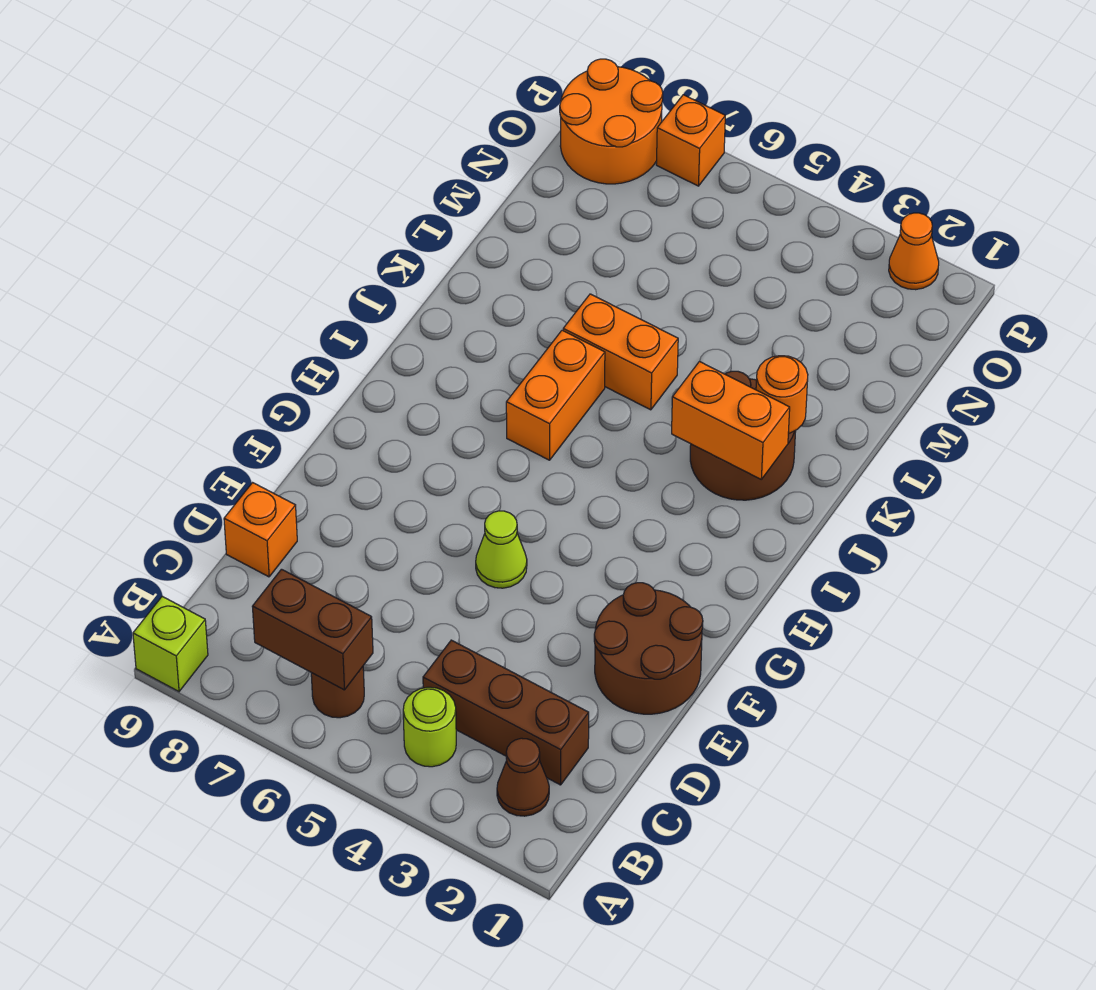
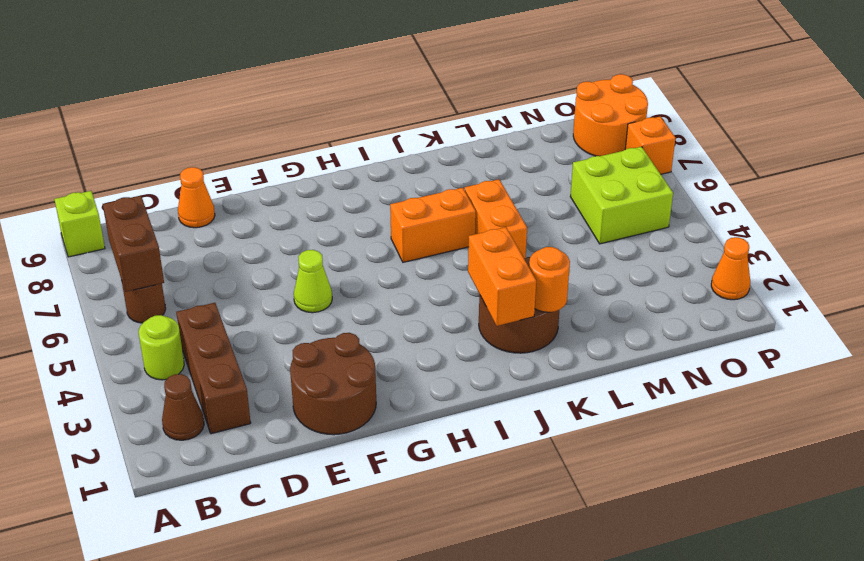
orange brick D9 level 1 -> orange cone D9 level 1
none -> lime brick N5:O6 level 1

